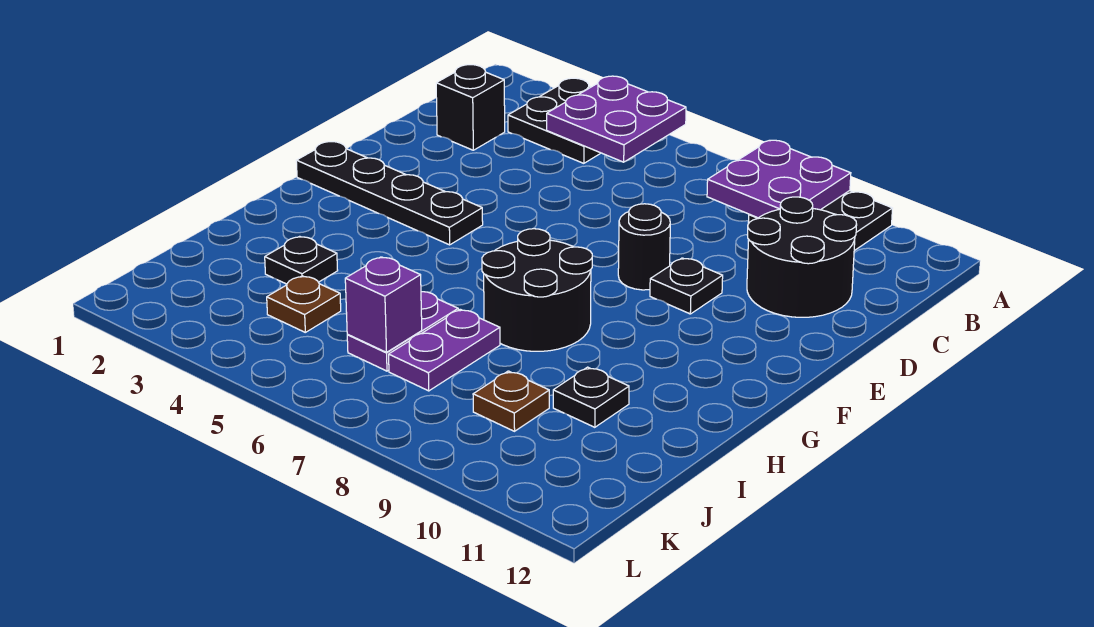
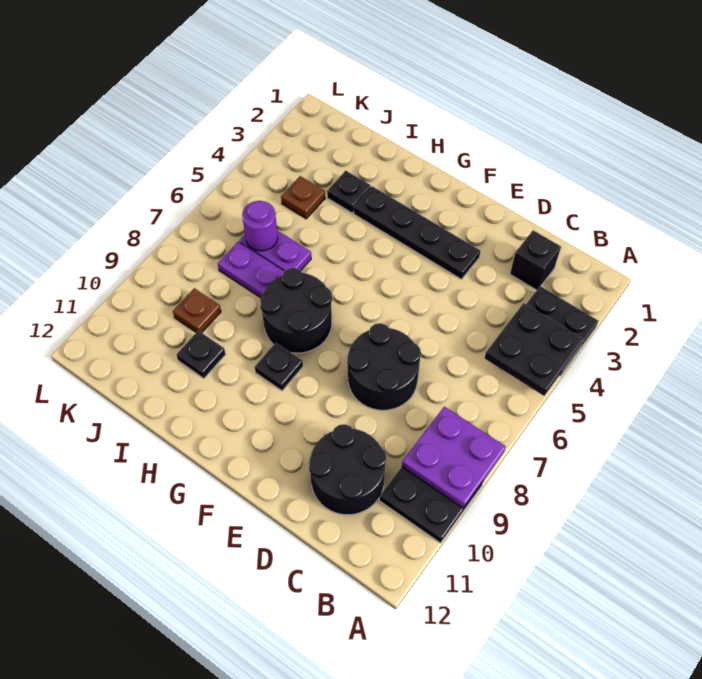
purple plate A4:B5 level 2 -> black plate A4:B5 level 2
black round brick E8 level 1 -> black round brick D7:E8 level 1
black plate E9 level 1 -> black plate G9 level 1
black plate F1:F4 level 1 -> black plate E3:H3 level 1
purple brick J6 level 2 -> purple round brick J6 level 2

